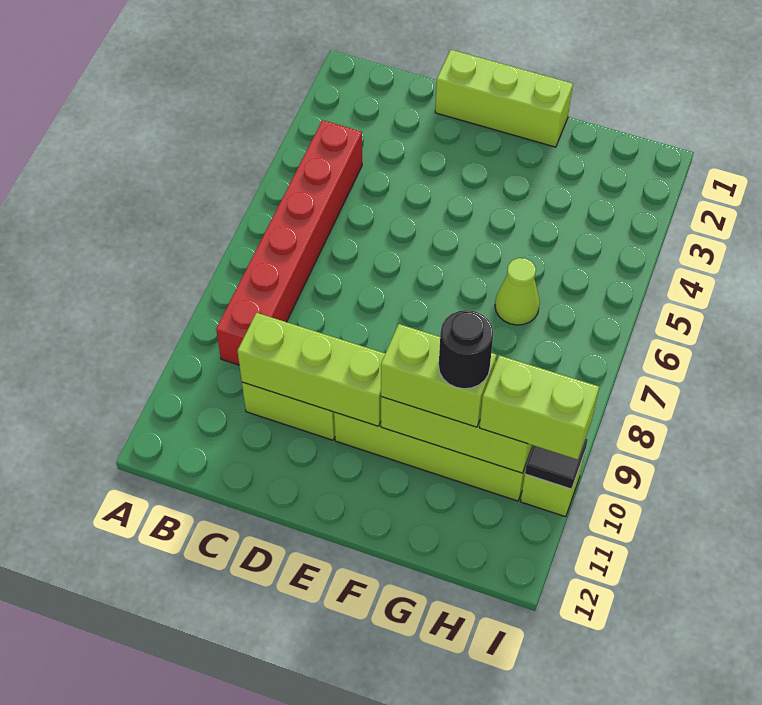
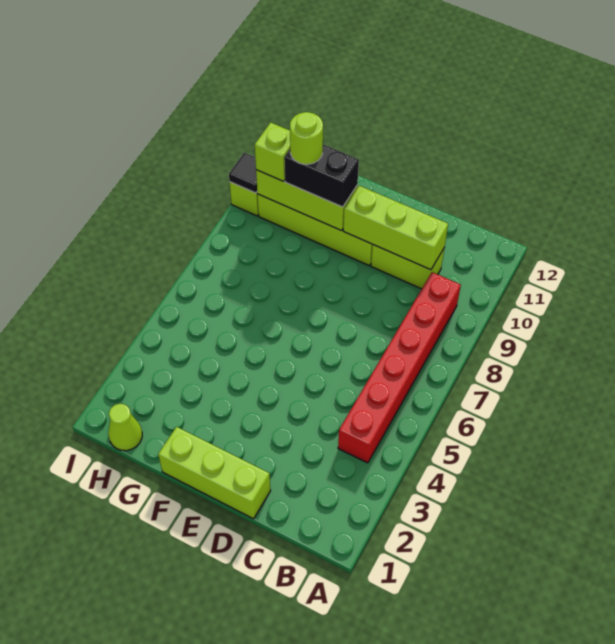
lime brick F10:G10 level 3 -> black brick F10:G10 level 3
lime cone G6 level 1 -> lime cone H1 level 1
black round brick G10 level 4 -> lime round brick G10 level 4
lime brick H10:I10 level 3 -> lime brick H10 level 3

